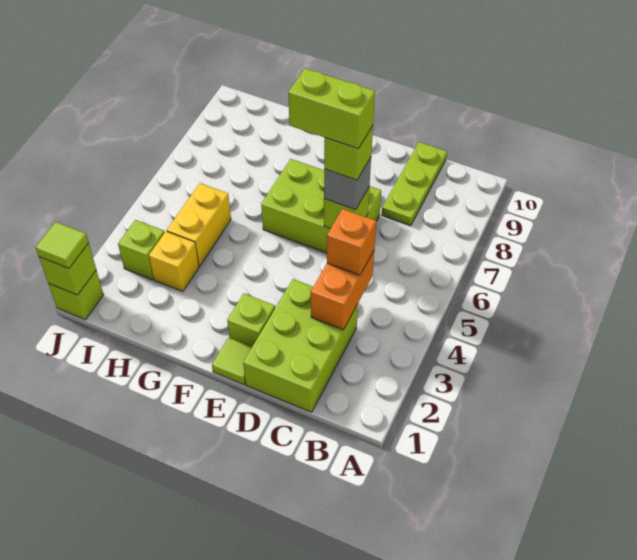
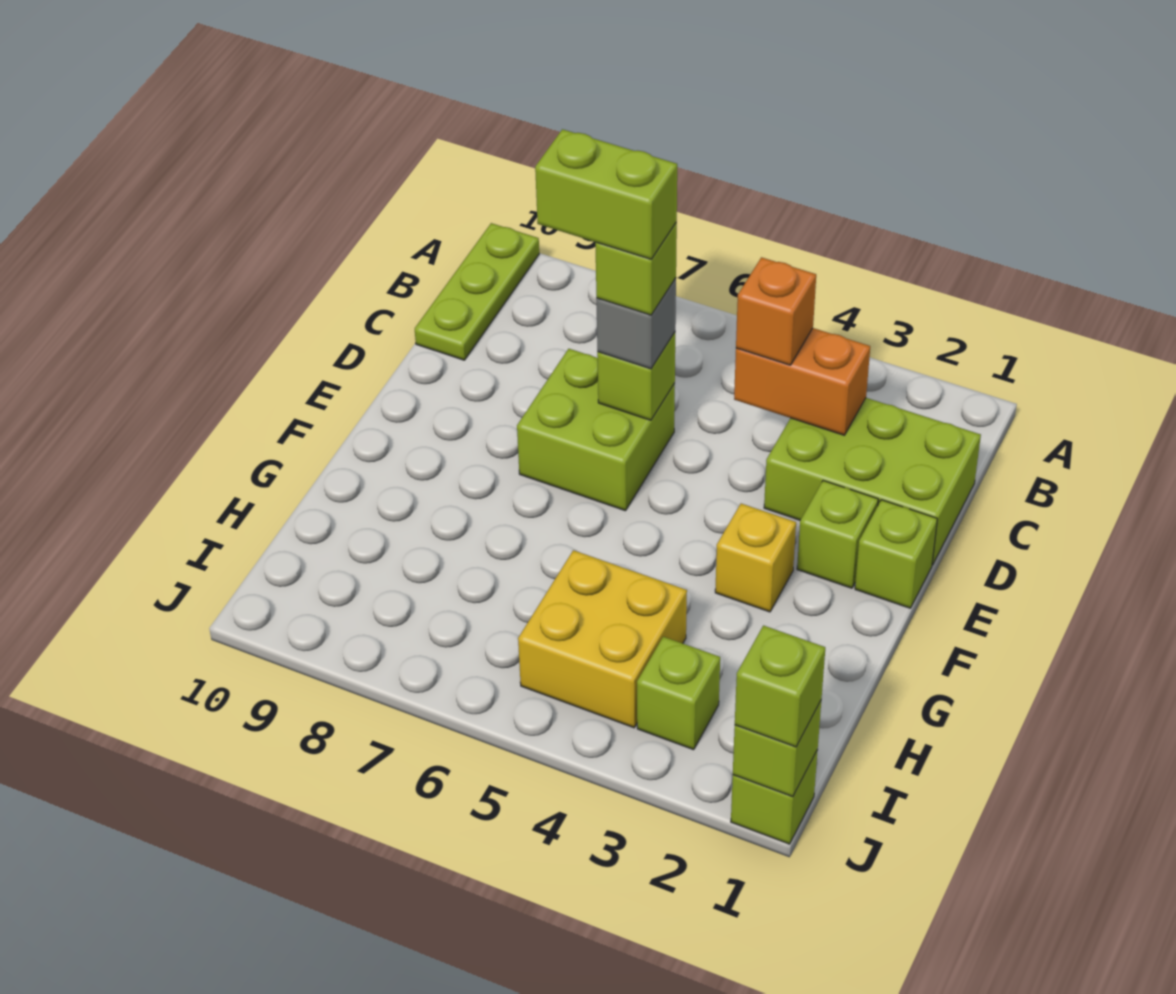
lime plate C8:C10 level 1 -> lime plate A10:C10 level 1
lime brick D6:F7 level 1 -> lime brick D6:E7 level 1
lime brick D6:E6 level 5 -> lime brick D6:D7 level 5
lime tile E1 level 1 -> lime brick E1 level 1
yellow brick H3 level 1 -> yellow brick F3 level 1
yellow brick H4:H5 level 1 -> yellow brick H4:I5 level 1
lime tile J1 level 3 -> lime brick J1 level 3

